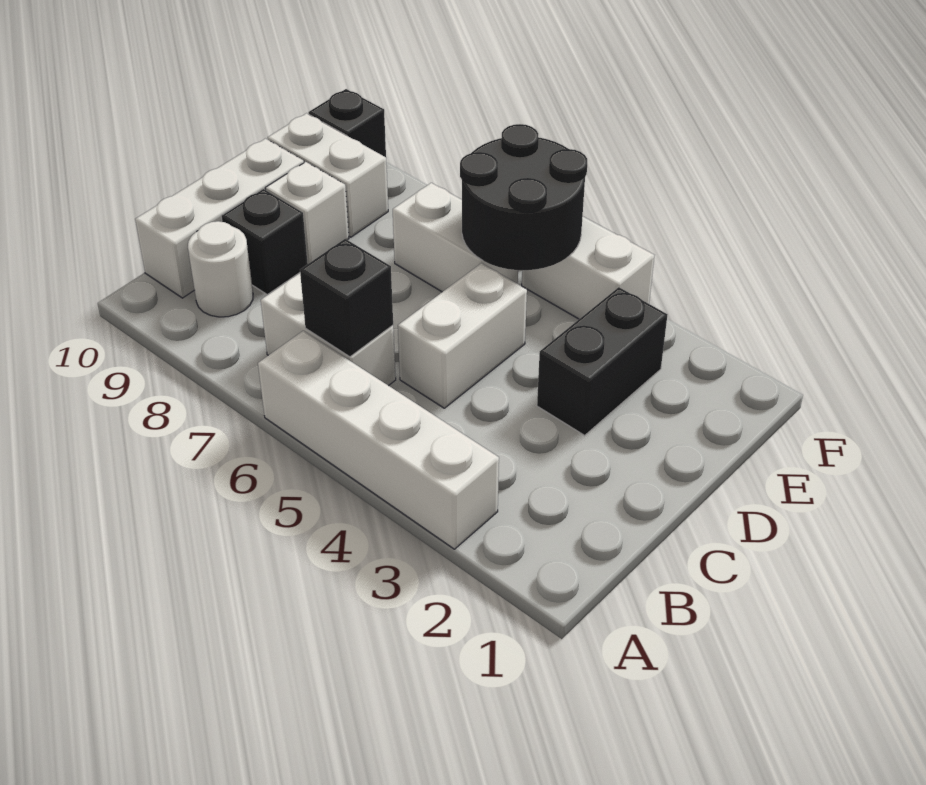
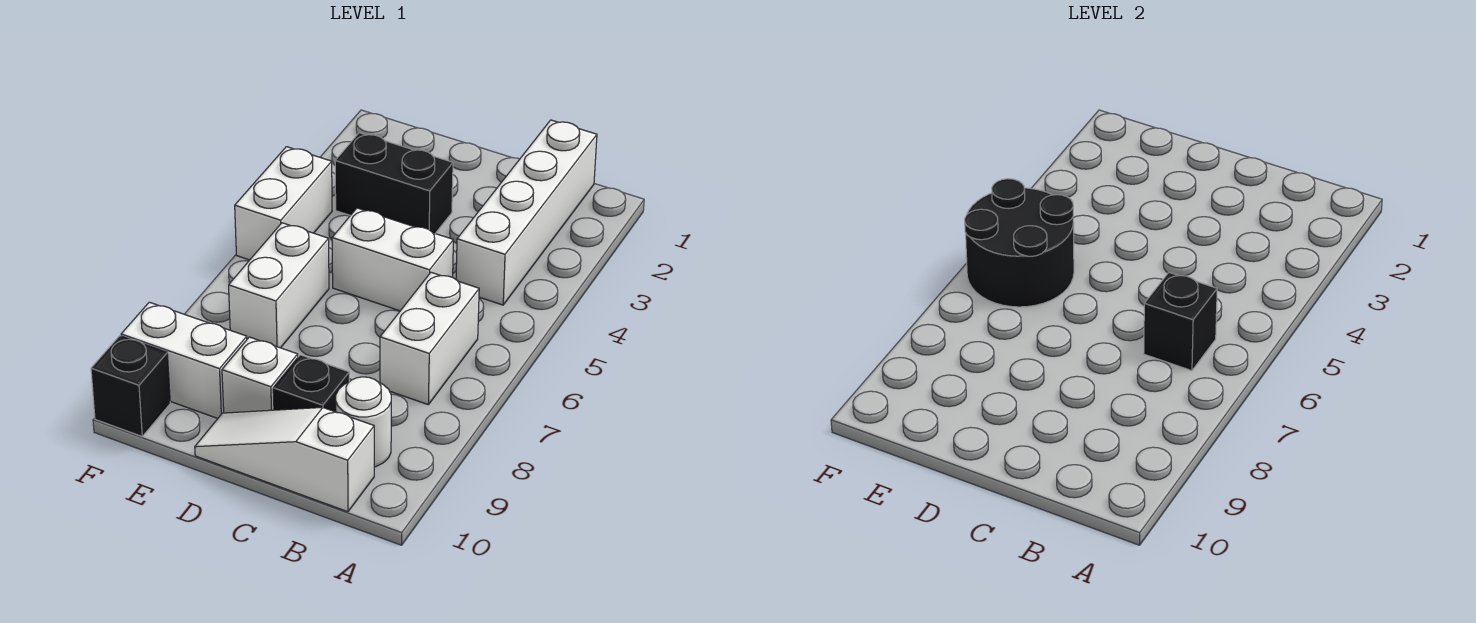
white brick A3:A6 level 1 -> white brick B1:B4 level 1
white brick B10:D10 level 1 -> white slope B10:D10 level 1 top B
white brick E9:E10 level 1 -> white brick E9:F9 level 1

